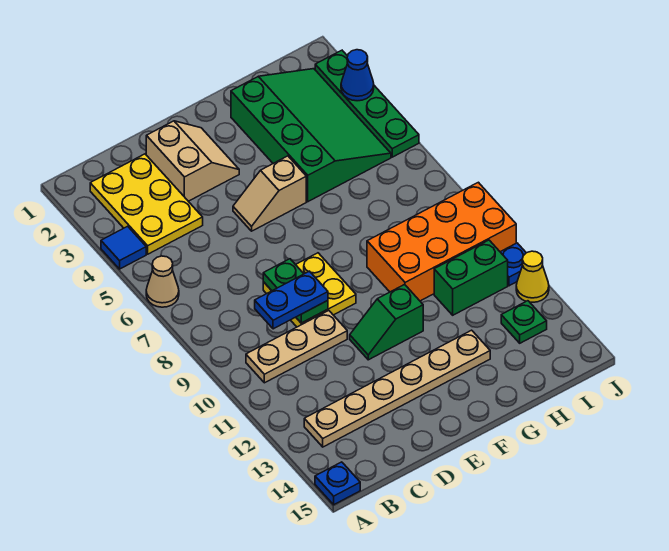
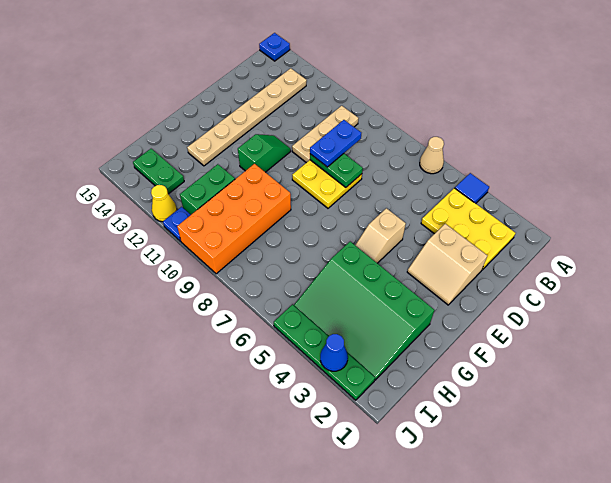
tan slope E5:F5 level 1 top F -> tan slope E5:F5 level 1 top E
green plate I13 level 1 -> green plate I13:I14 level 1

